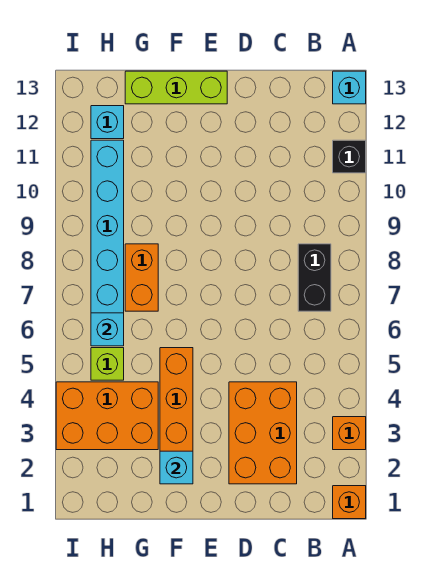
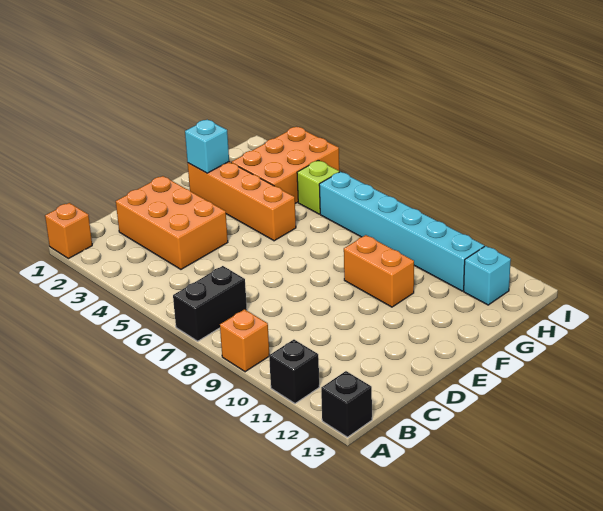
orange brick A3 level 1 -> orange brick A9 level 1
cyan brick A13 level 1 -> black brick A13 level 1
black brick B7:B8 level 1 -> black brick A7:B7 level 1
lime brick E13:G13 level 1 -> none
orange brick G7:G8 level 1 -> orange brick F9:F10 level 1
cyan brick H6 level 2 -> none

